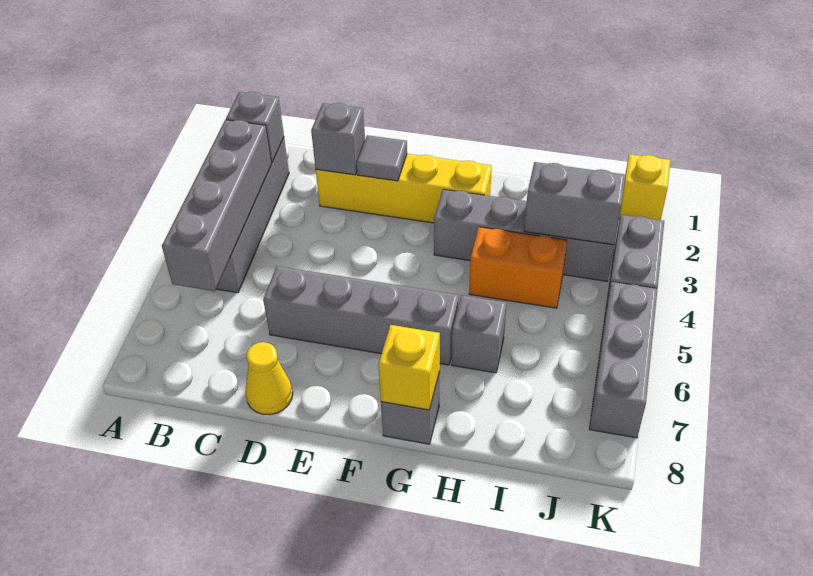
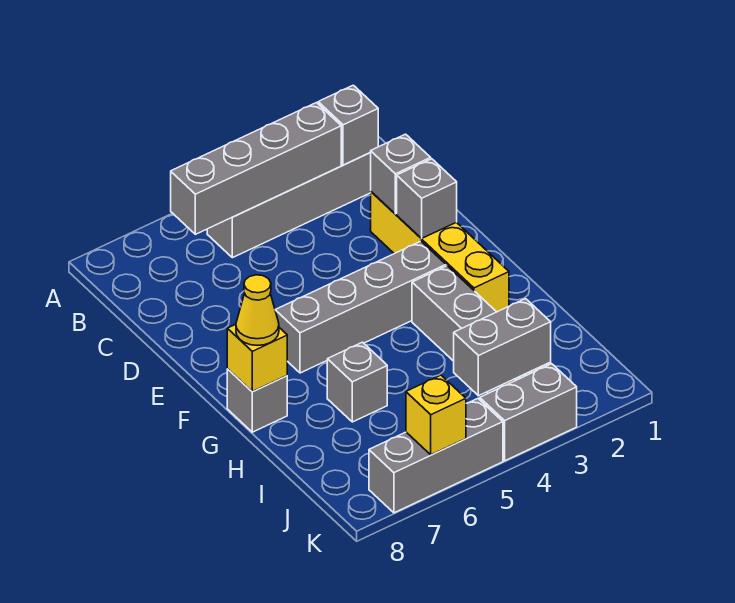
grey brick D6:G6 level 1 -> grey brick F3:F6 level 1
yellow cone D8 level 1 -> yellow cone G8 level 3
grey tile E2 level 2 -> grey brick E2 level 2
orange brick H4:I4 level 1 -> none
grey brick I3:J3 level 2 -> grey brick J3:J4 level 2
yellow brick K1 level 1 -> yellow brick K6 level 2

